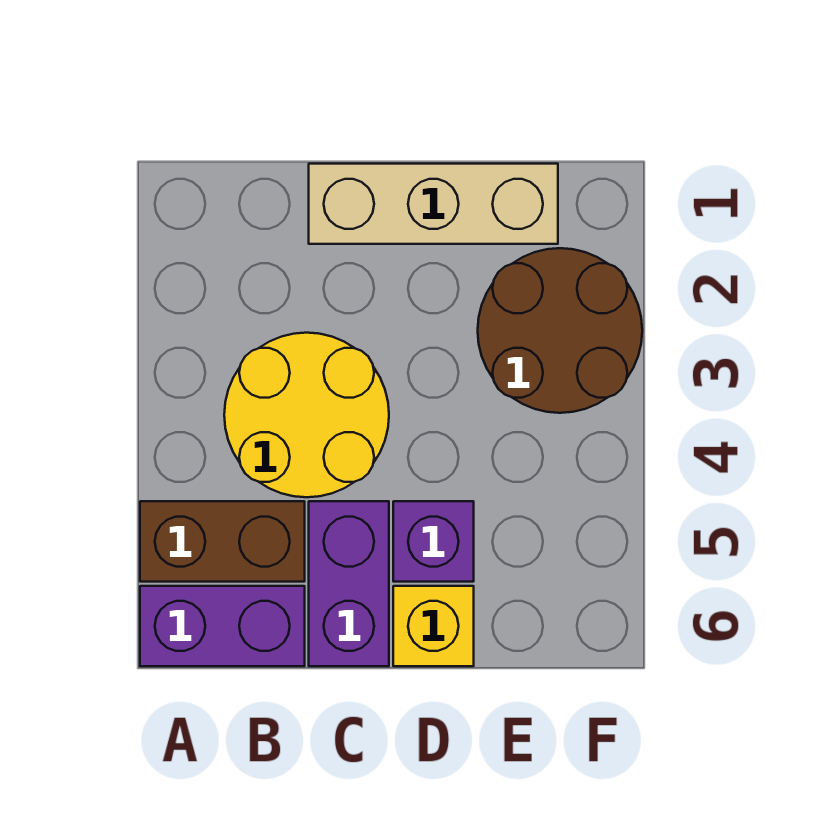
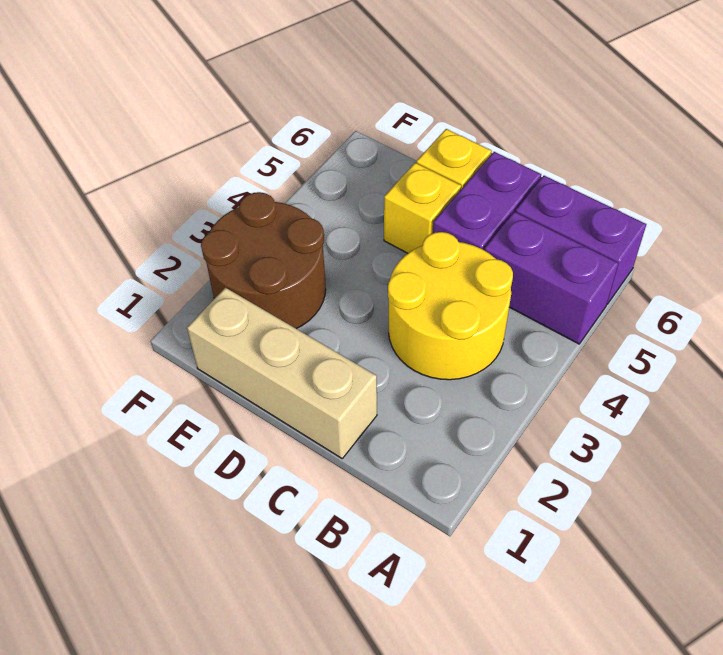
brown brick A5:B5 level 1 -> purple brick A5:B5 level 1
purple brick D5 level 1 -> yellow brick D5 level 1

